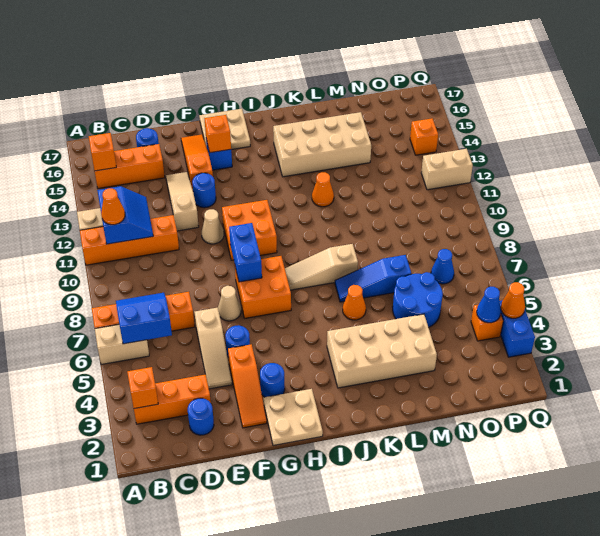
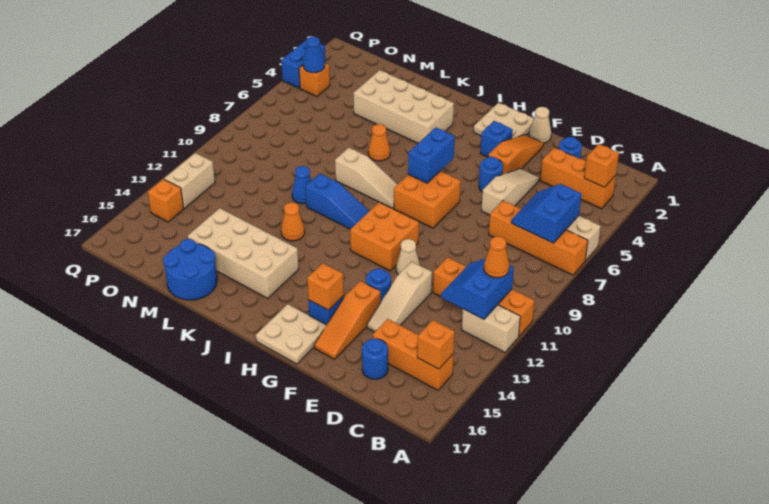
blue slope B6:C7 level 2 top 6 -> blue slope B6:C7 level 2 top B
tan cone F7 level 1 -> tan cone F1 level 1
blue round brick G3 level 1 -> blue brick G3 level 1
blue brick G8:G9 level 2 -> blue brick H6:H7 level 2
blue slope K7:M7 level 1 top M -> blue slope I10:K10 level 1 top K
blue round brick M5:N6 level 1 -> blue round brick L16:M17 level 1
blue cone O7 level 1 -> blue cone L10 level 1
tan brick P12:Q12 level 1 -> tan brick P12:P13 level 1
orange cone Q4 level 2 -> none

